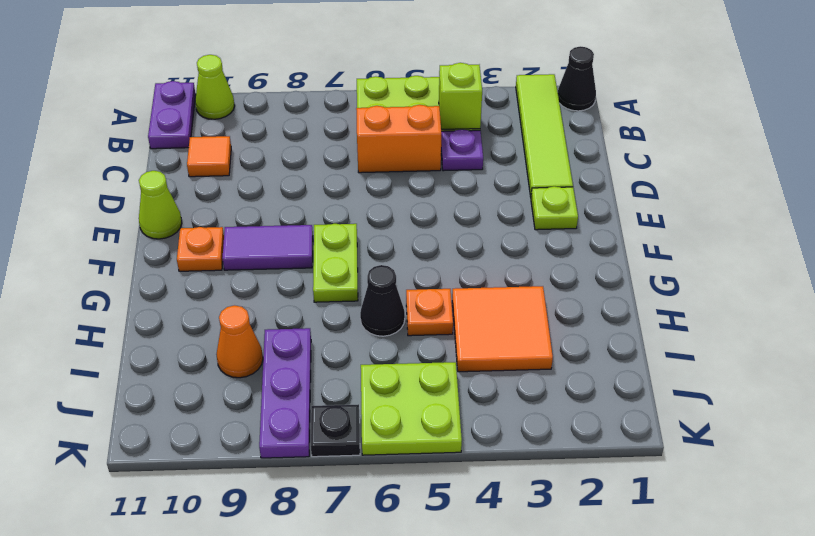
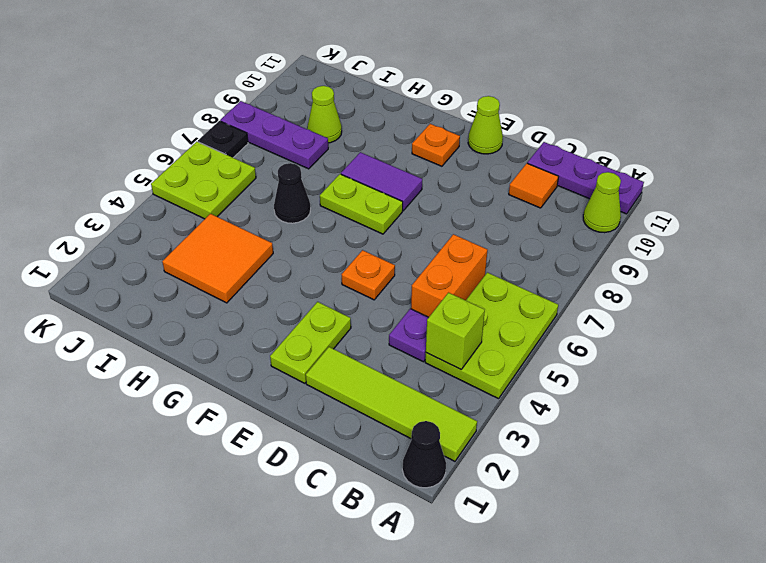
purple plate A11:B11 level 1 -> purple plate A11:C11 level 1
lime plate E2 level 1 -> lime plate E2:E3 level 1
purple tile F8:F9 level 1 -> purple tile F8:G8 level 1
orange plate H5 level 1 -> orange plate E5 level 1
orange cone I9 level 1 -> lime cone I9 level 1

